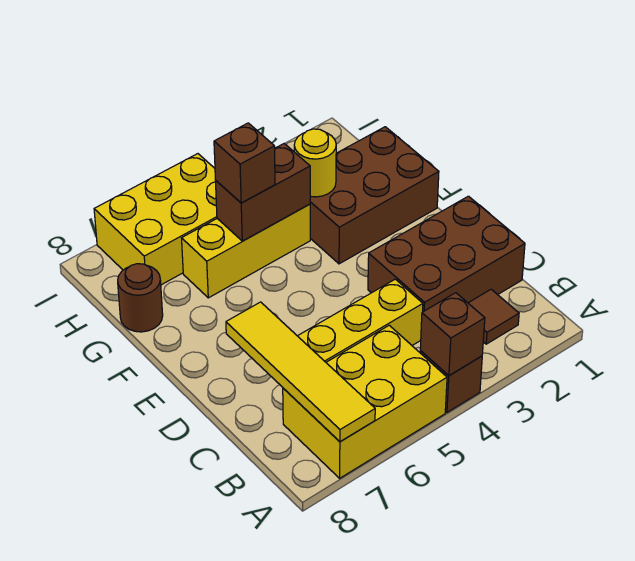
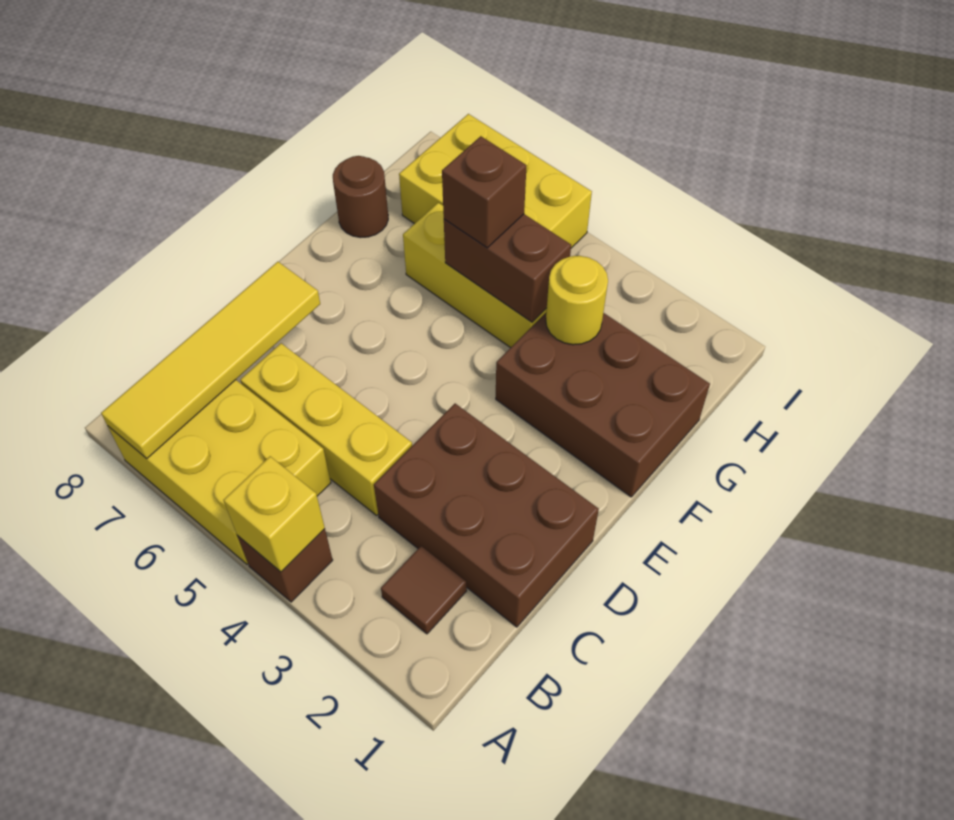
brown brick A4 level 2 -> yellow brick A4 level 2

